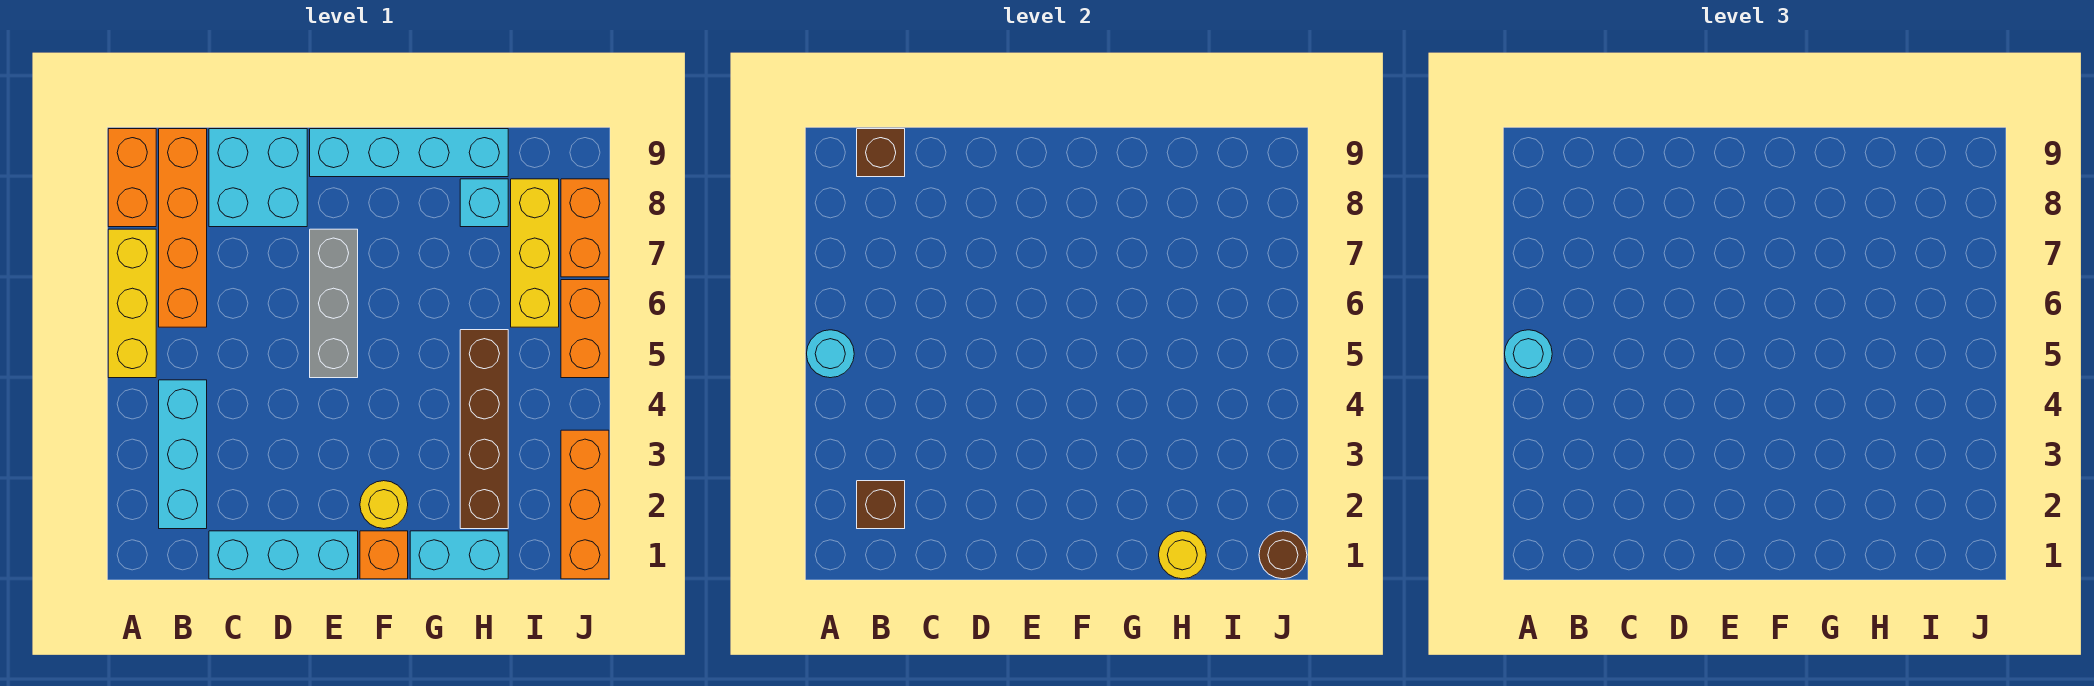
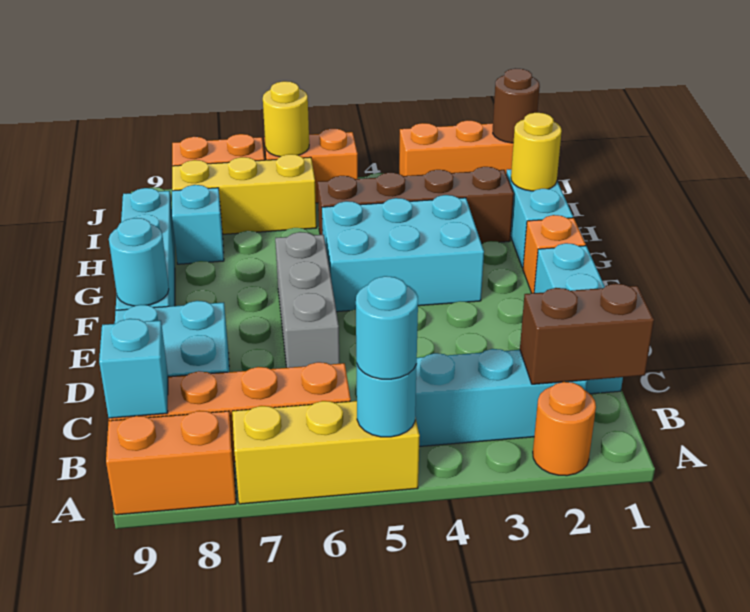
none -> orange round brick A2 level 1
brown brick B2 level 2 -> brown brick B1:B2 level 2
brown brick B9 level 2 -> cyan brick B9 level 2
grey brick E5:E7 level 1 -> grey brick D6:F6 level 1
none -> cyan round brick E9 level 2
yellow round brick F2 level 1 -> yellow round brick J6 level 2
none -> cyan brick F3:G5 level 1

